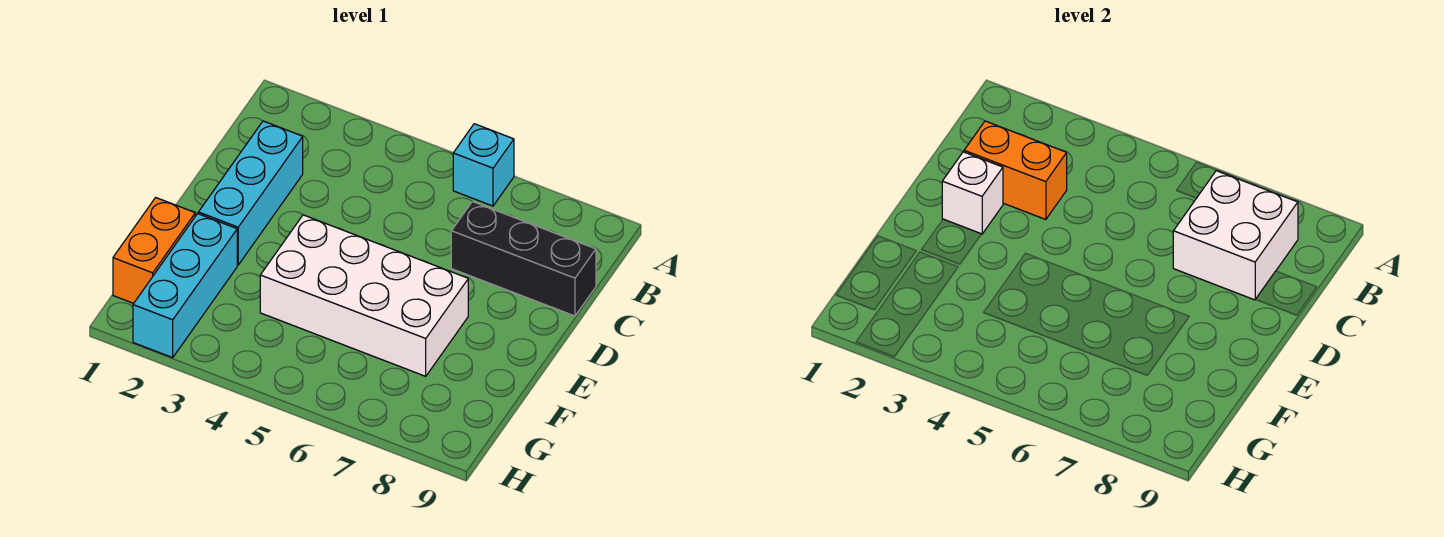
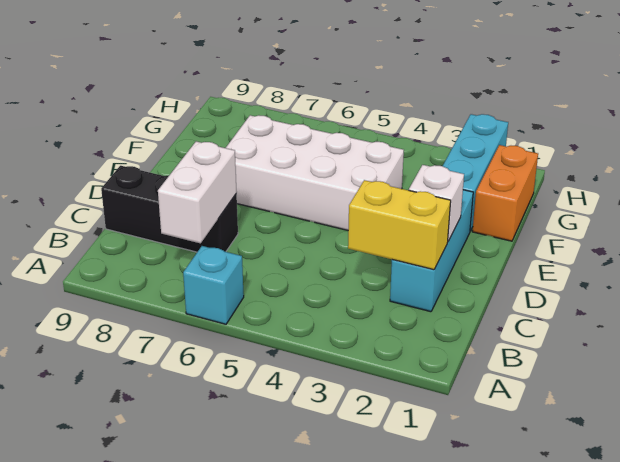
white brick B7:C8 level 2 -> white brick B7:C7 level 2
orange brick C2:C3 level 2 -> yellow brick C2:C3 level 2

